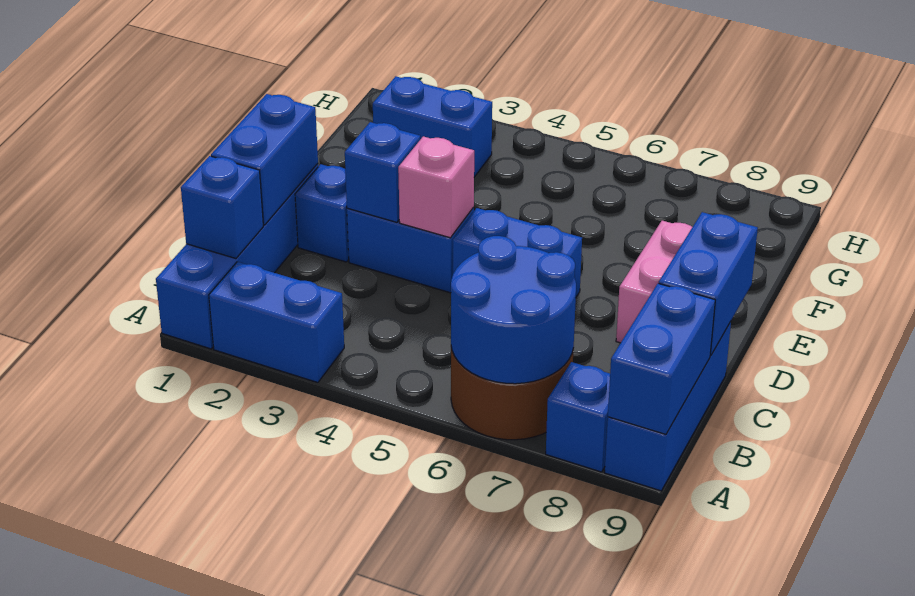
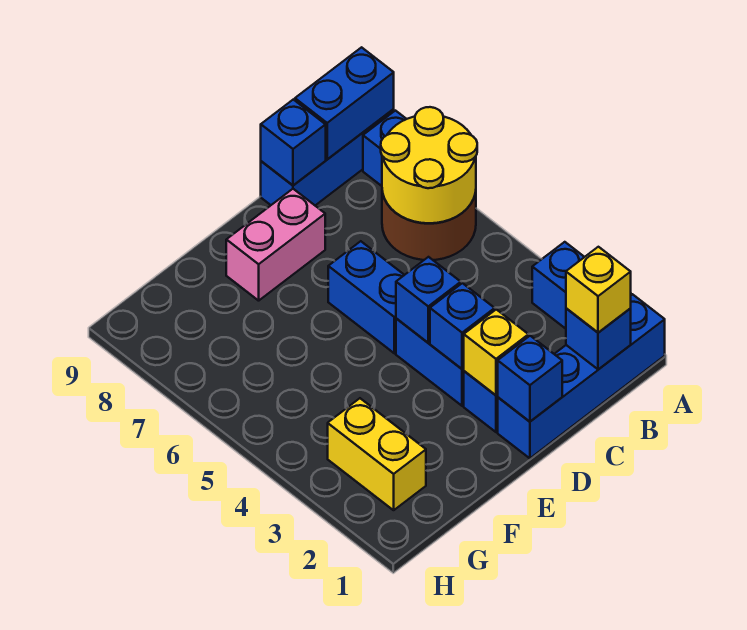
blue round brick A6:B7 level 2 -> yellow round brick A6:B7 level 2
none -> yellow brick B1 level 3
blue brick C1:D1 level 2 -> blue brick D1 level 2
blue brick C9:D9 level 2 -> blue brick C9 level 2
none -> yellow brick D2 level 2
pink brick D4 level 2 -> blue brick D4 level 2
blue brick G2:G3 level 1 -> yellow brick G2:G3 level 1

